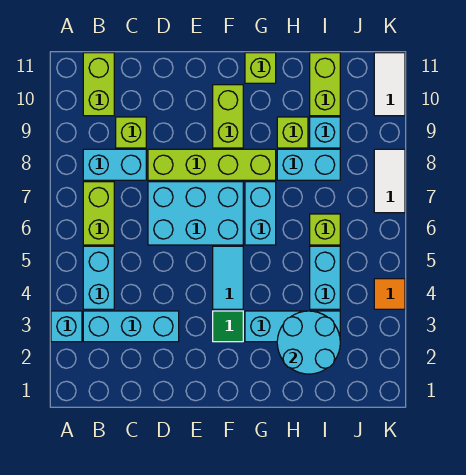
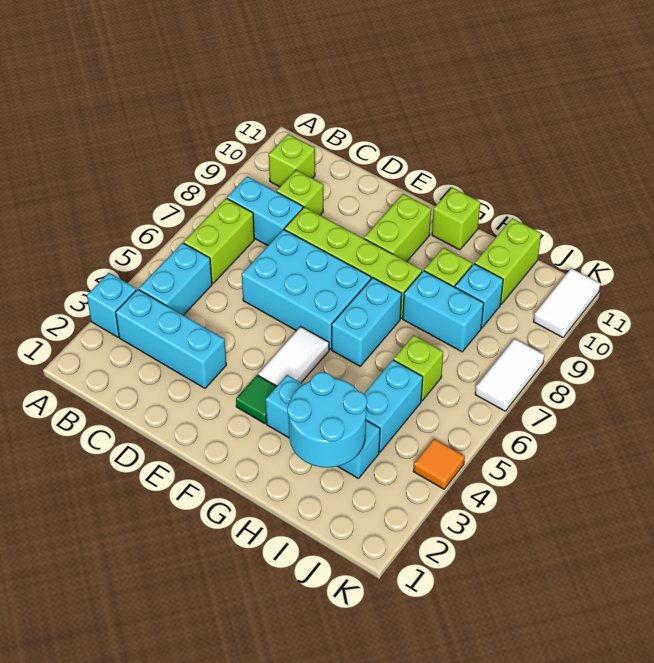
lime brick B10:B11 level 1 -> lime brick B10 level 1
cyan tile F4:F5 level 1 -> white tile F4:F5 level 1

